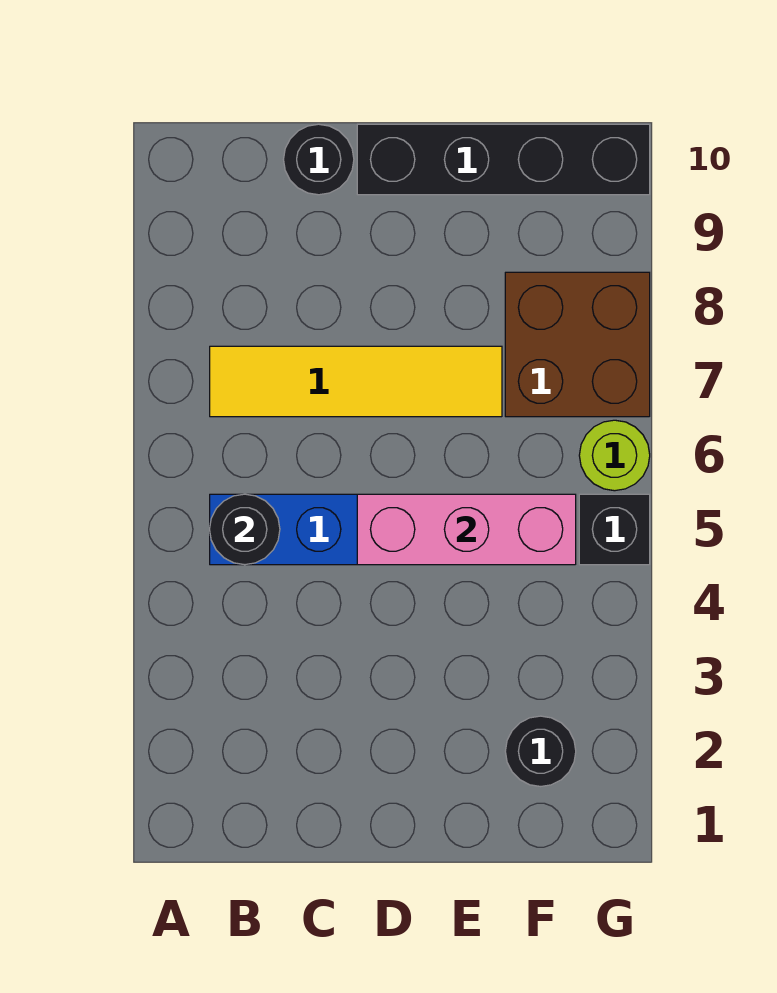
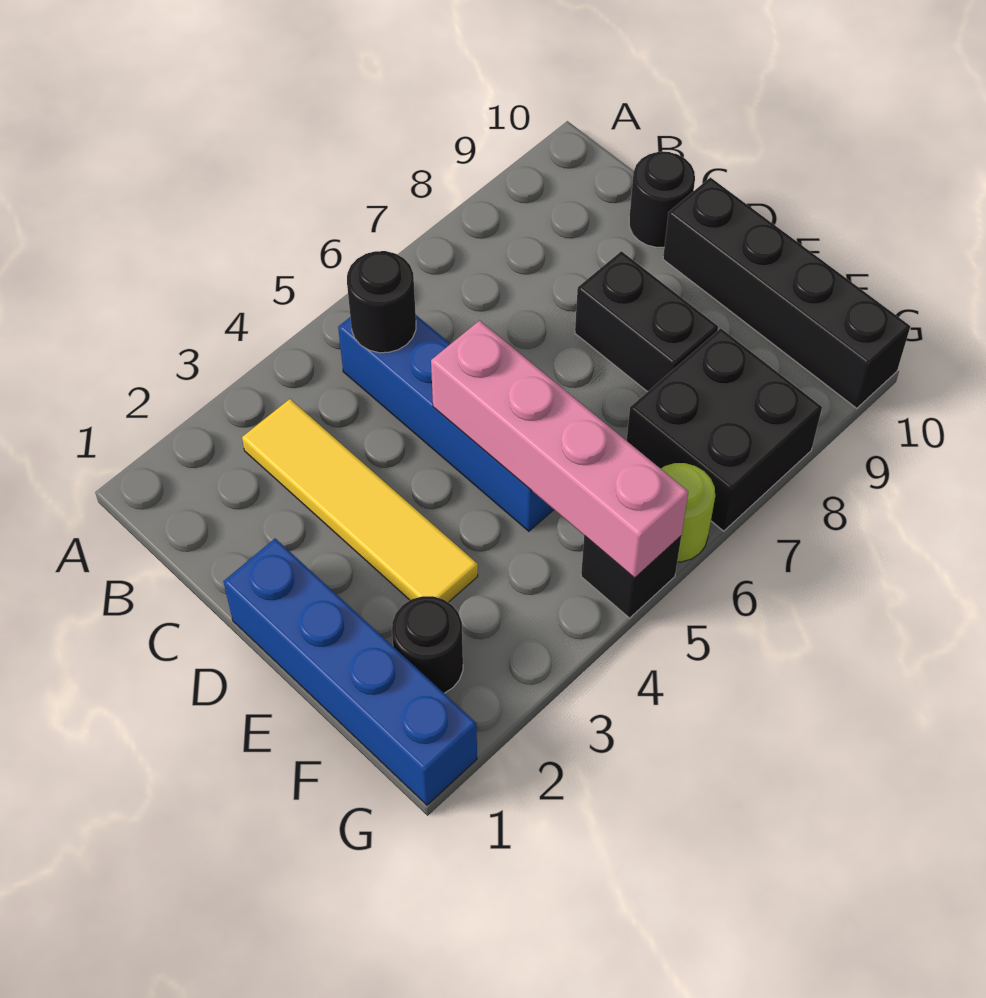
yellow tile B7:E7 level 1 -> yellow tile B3:E3 level 1
none -> blue brick D1:G1 level 1
pink brick D5:F5 level 2 -> pink brick D5:G5 level 2
none -> black brick D8:E8 level 1
brown brick F7:G8 level 1 -> black brick F7:G8 level 1

